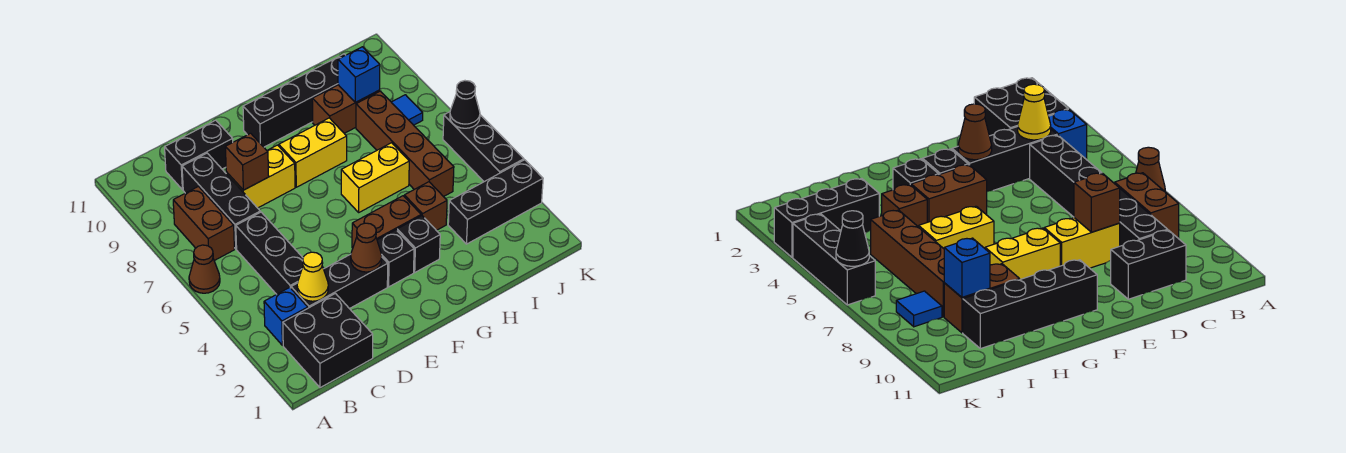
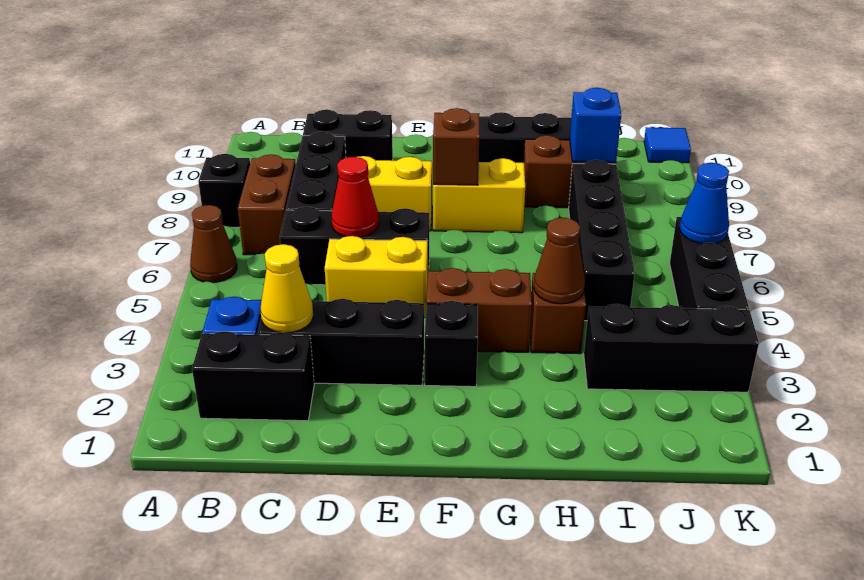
black brick B1:C2 level 1 -> black brick B2:C2 level 1
black brick C4:C6 level 1 -> black brick C6:E6 level 1
none -> red cone D6 level 2
brown brick D8 level 2 -> brown brick F8 level 2
brown cone E3 level 2 -> brown cone H4 level 2
black brick G3 level 1 -> black brick A8 level 1
yellow brick G6:H6 level 1 -> yellow brick D5:E5 level 1
brown brick I5:I8 level 1 -> black brick I5:I8 level 1
blue tile J8 level 1 -> blue tile K11 level 1
black cone K6 level 2 -> blue cone K6 level 2

